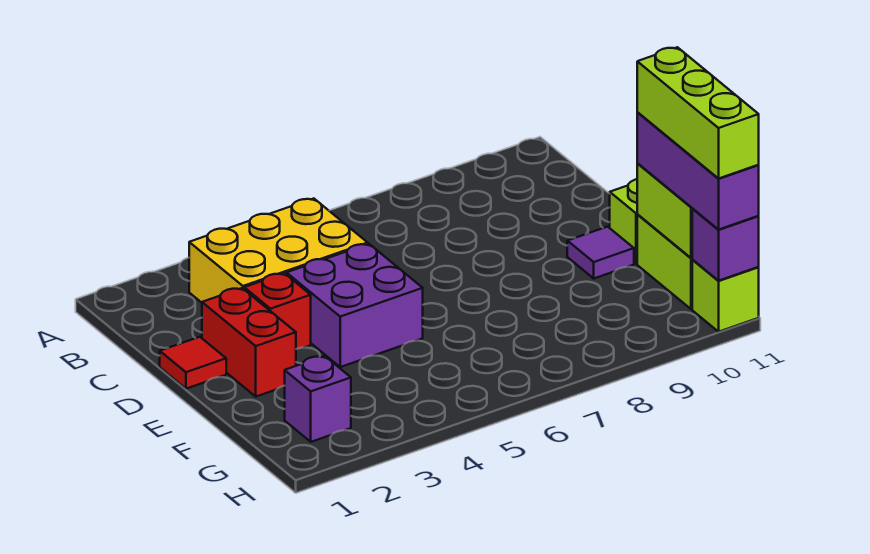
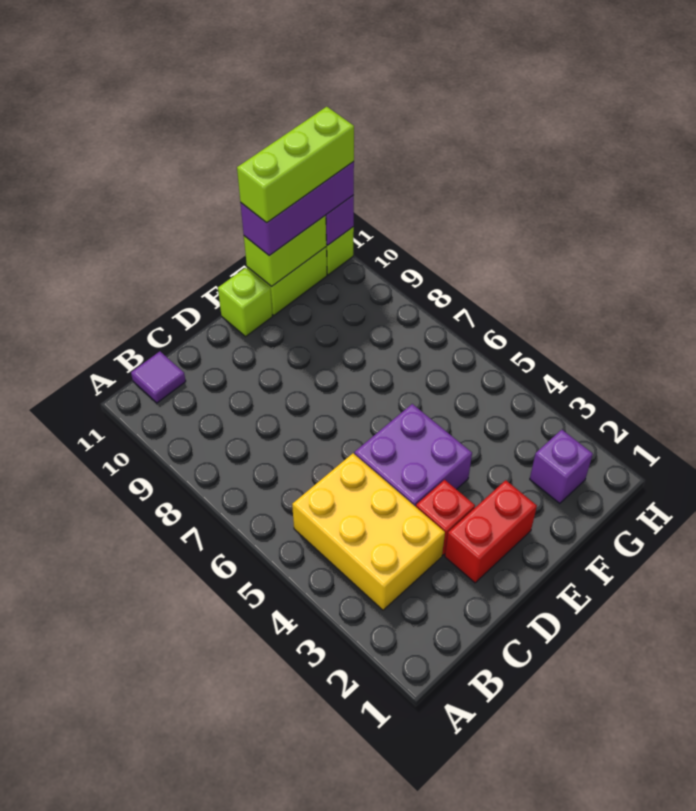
red tile D1 level 1 -> none
purple tile E10 level 1 -> purple tile B11 level 1

